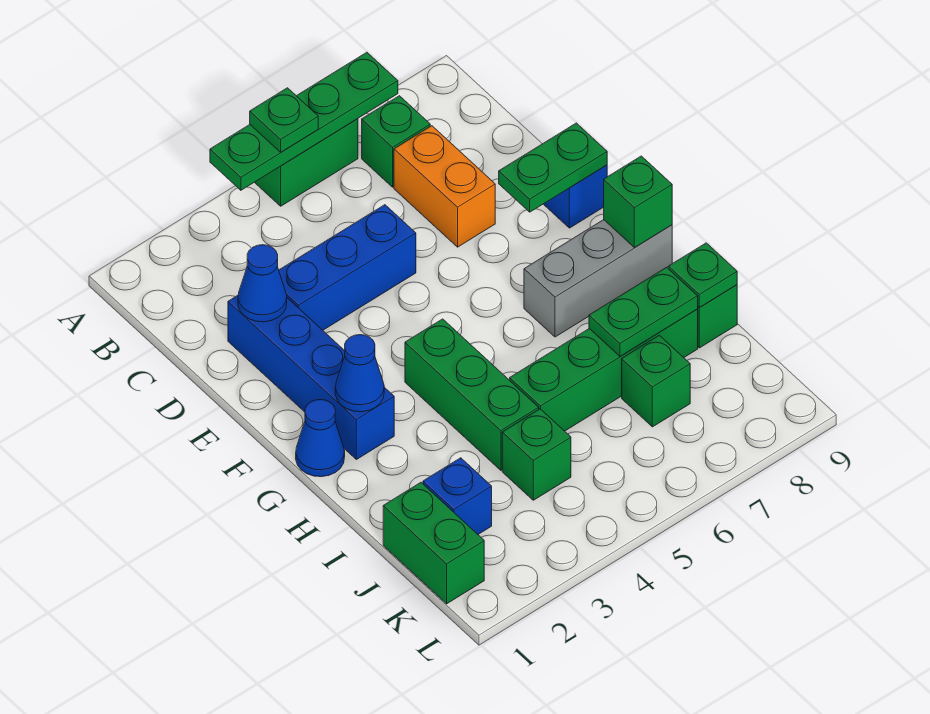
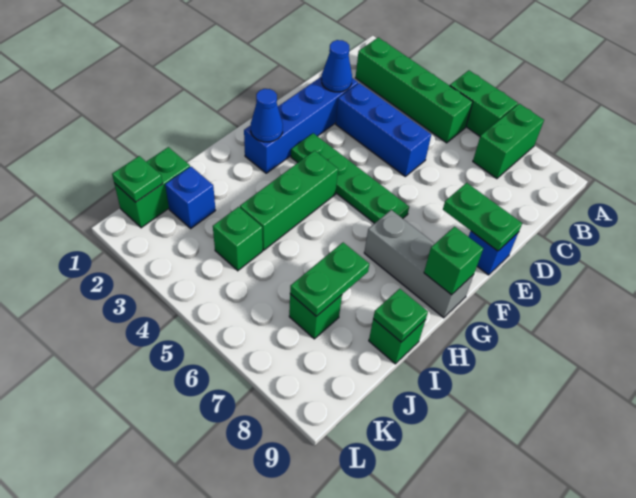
green plate A4:A7 level 2 -> green plate F3:F6 level 1
green plate A5 level 3 -> green plate K1 level 2
green brick B7 level 1 -> green brick A7:B7 level 1
orange brick C7:D7 level 1 -> none
blue cone G1 level 1 -> none
green brick I5:I8 level 1 -> green brick B2:B5 level 1
green plate I7:I8 level 2 -> green plate I7:J7 level 2

